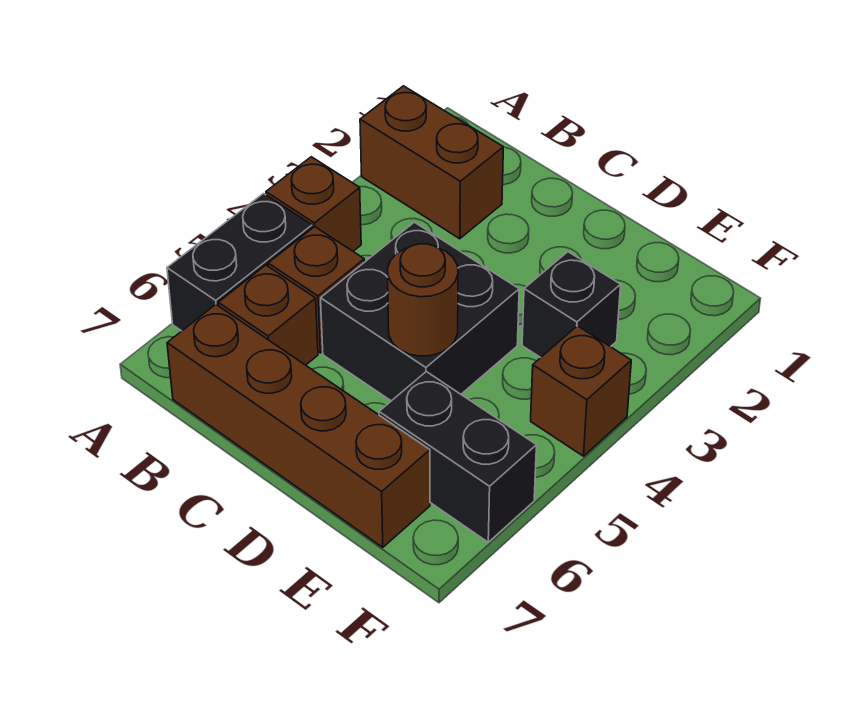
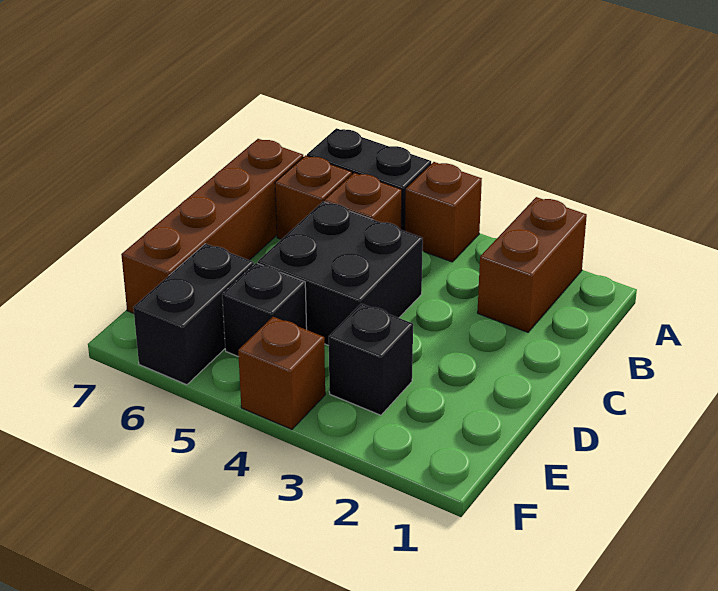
brown round brick D5 level 2 -> none
none -> black brick E5 level 1

